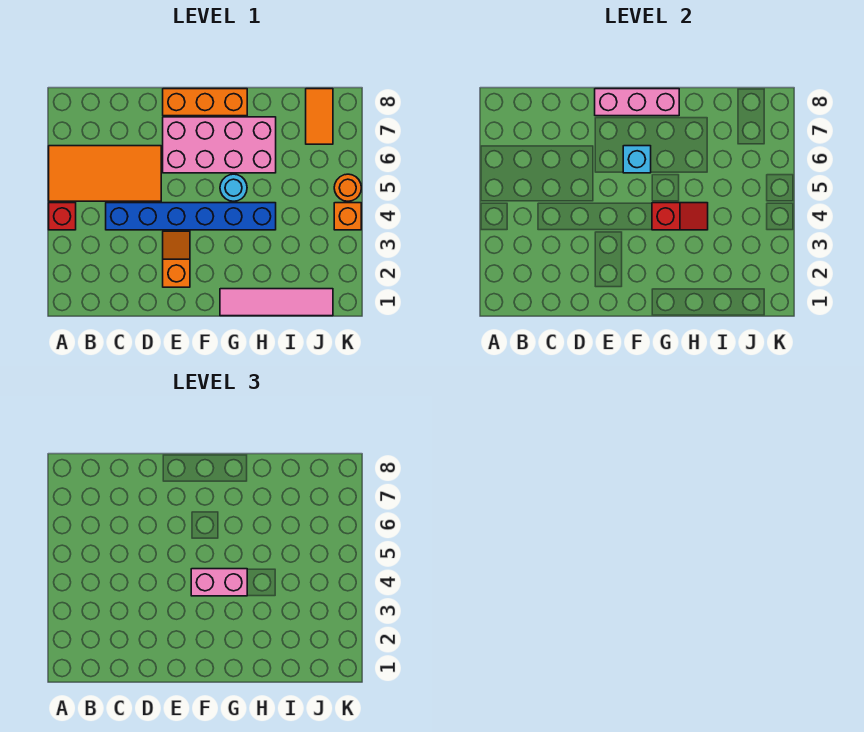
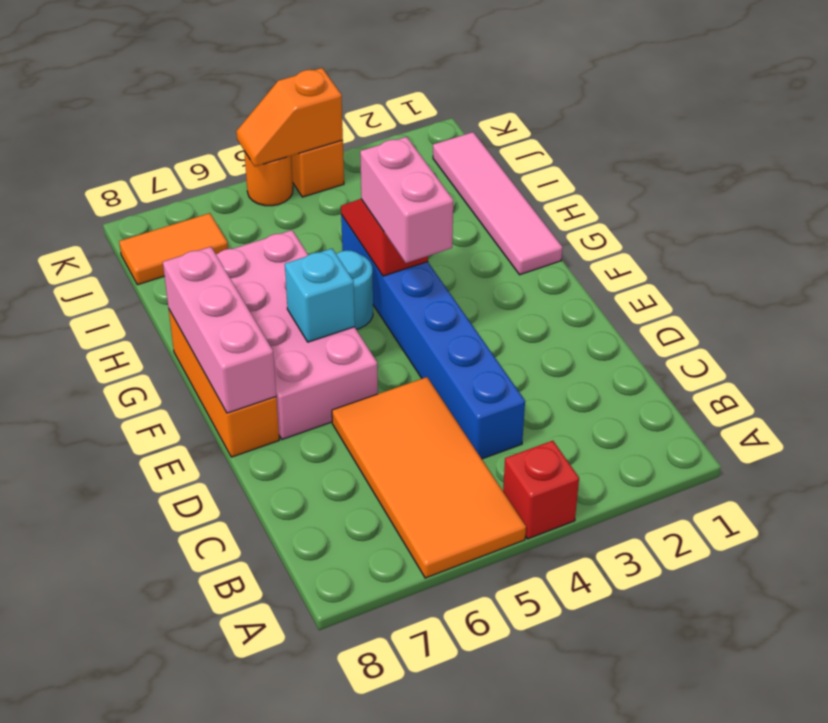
orange slope E2:E3 level 1 top 2 -> orange slope K4:K5 level 2 top 4

